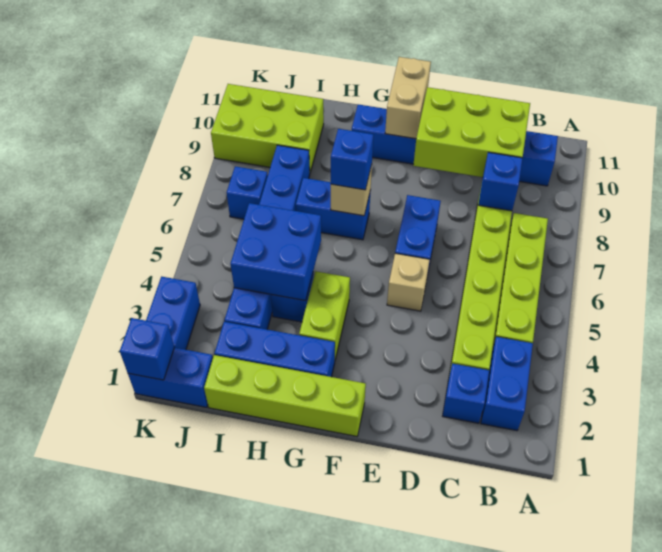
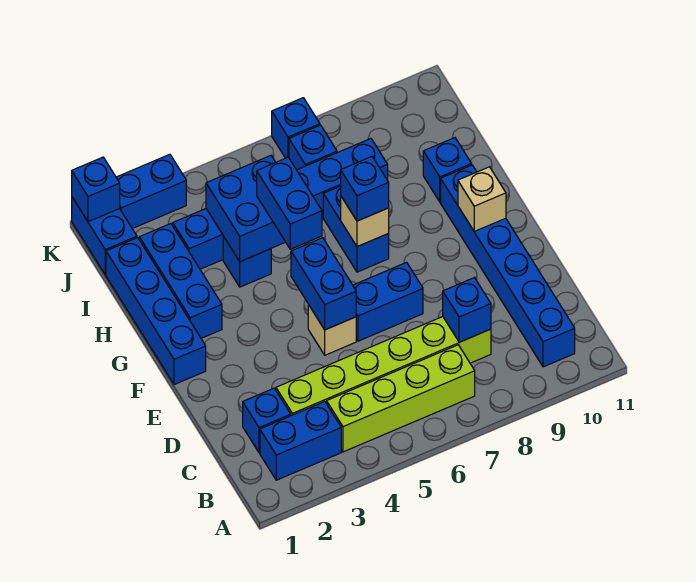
lime brick C9:E10 level 2 -> none
none -> blue brick E5:F5 level 2
lime brick F1:I1 level 1 -> blue brick F1:I1 level 1
tan brick F10:F11 level 2 -> tan brick F10 level 2
lime brick G3:G4 level 1 -> none
none -> blue brick G5:H5 level 3
none -> blue brick H10 level 1
lime brick I9:K10 level 1 -> none
none -> blue brick K7 level 1

